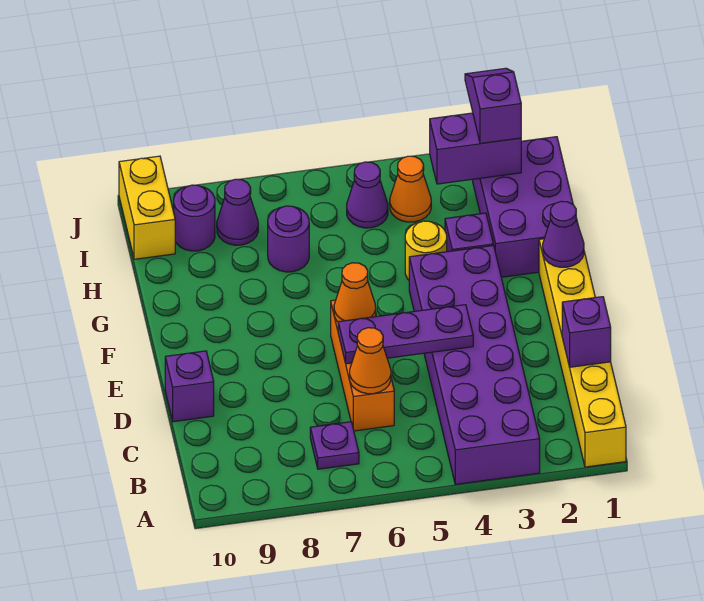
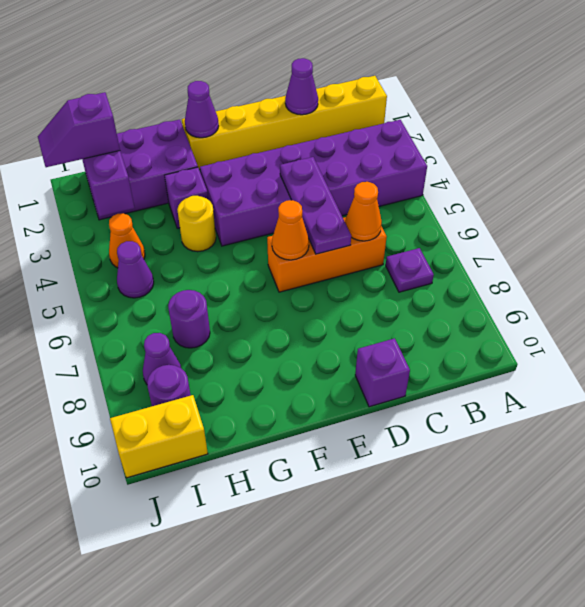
purple brick C1 level 2 -> purple cone C1 level 2

